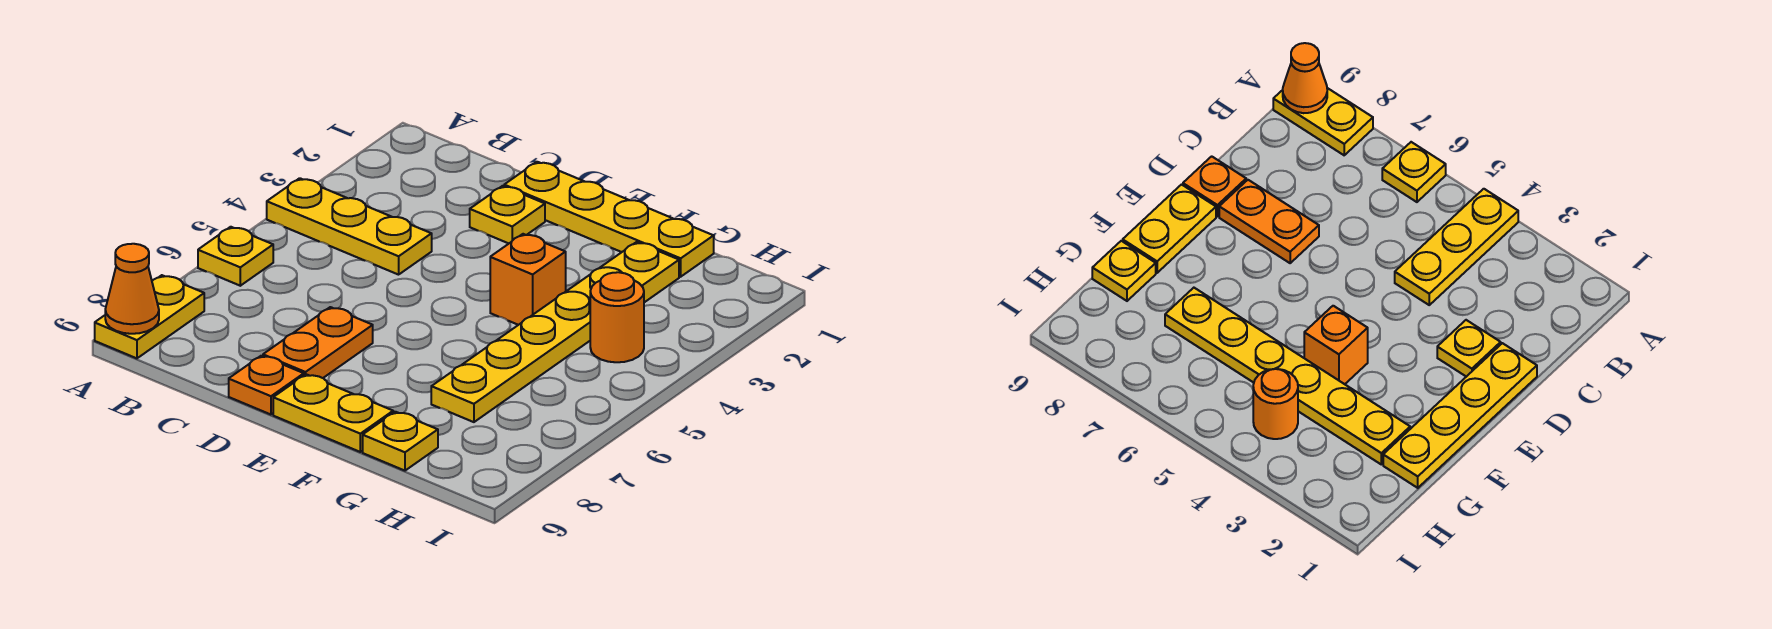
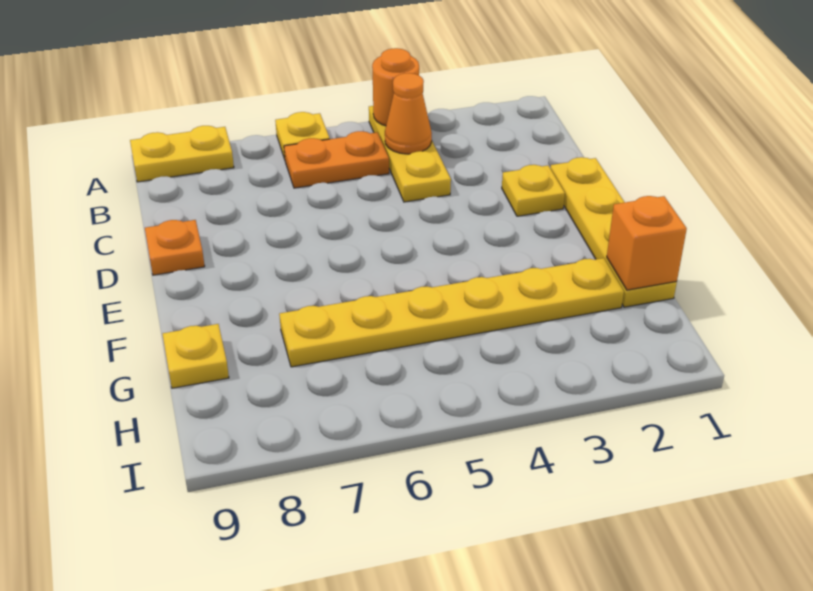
orange cone A9 level 2 -> orange cone B4 level 2
orange plate D7:D8 level 1 -> orange plate B5:B6 level 1
yellow plate E9:F9 level 1 -> none
orange brick F4 level 1 -> orange brick G1 level 2
orange round brick H4 level 1 -> orange round brick A4 level 2

